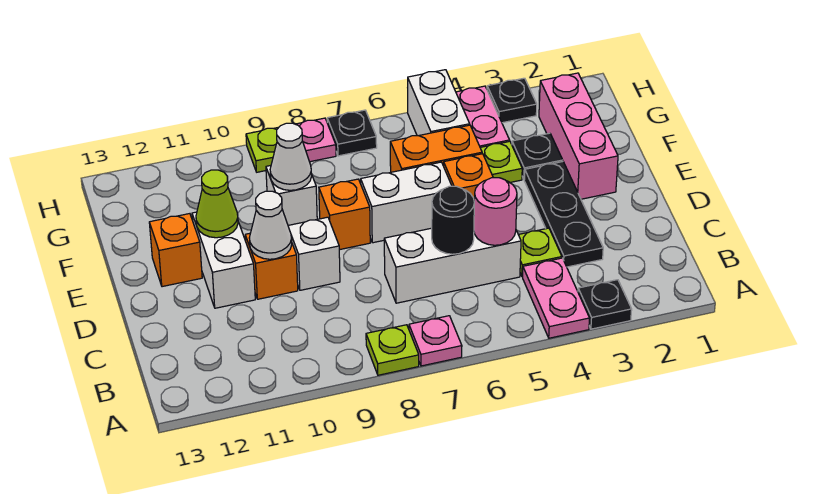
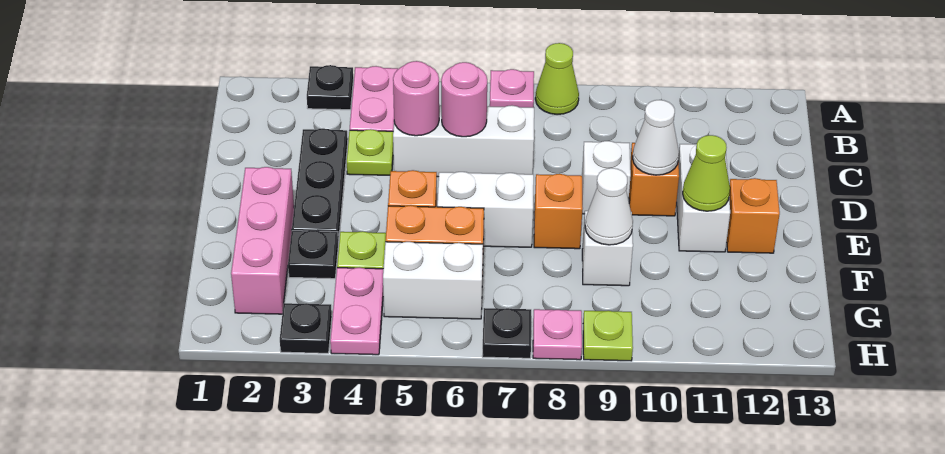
lime plate A8 level 1 -> lime cone A8 level 1
black round brick C6 level 2 -> pink round brick C6 level 2
white brick G5:H5 level 1 -> white brick G5:G6 level 1

